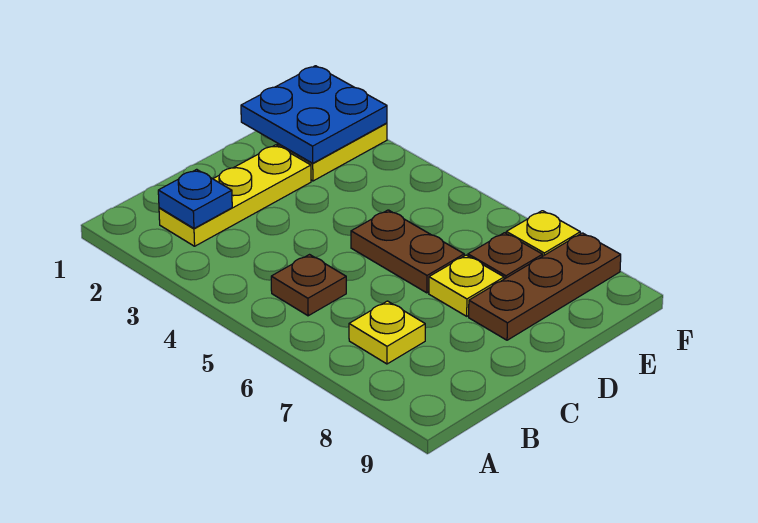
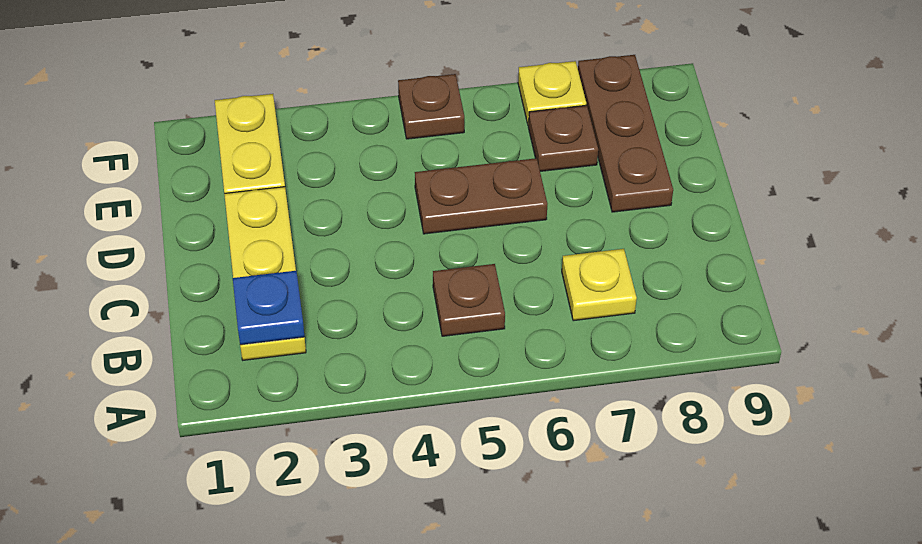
yellow plate D7 level 1 -> none
blue plate E1:F2 level 2 -> none
none -> brown plate F5 level 1

